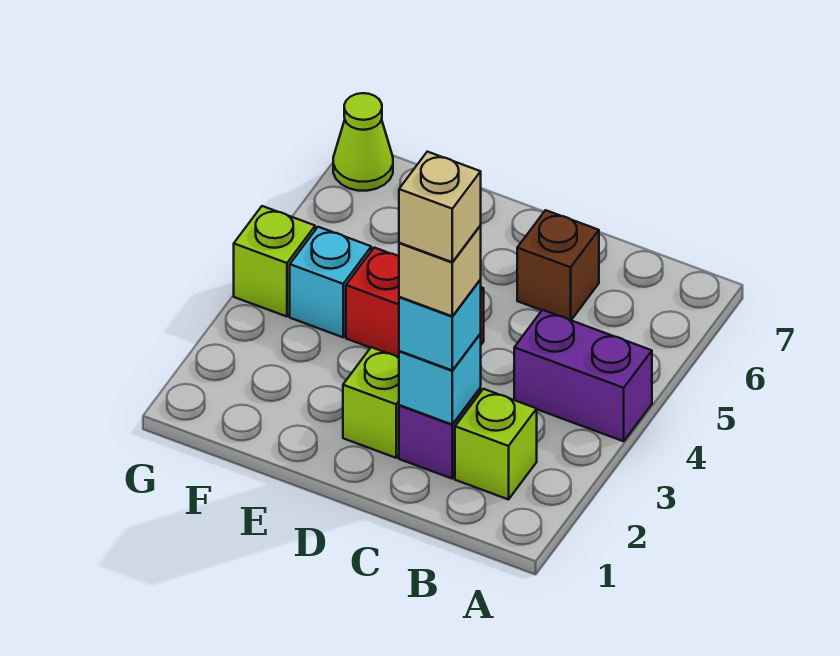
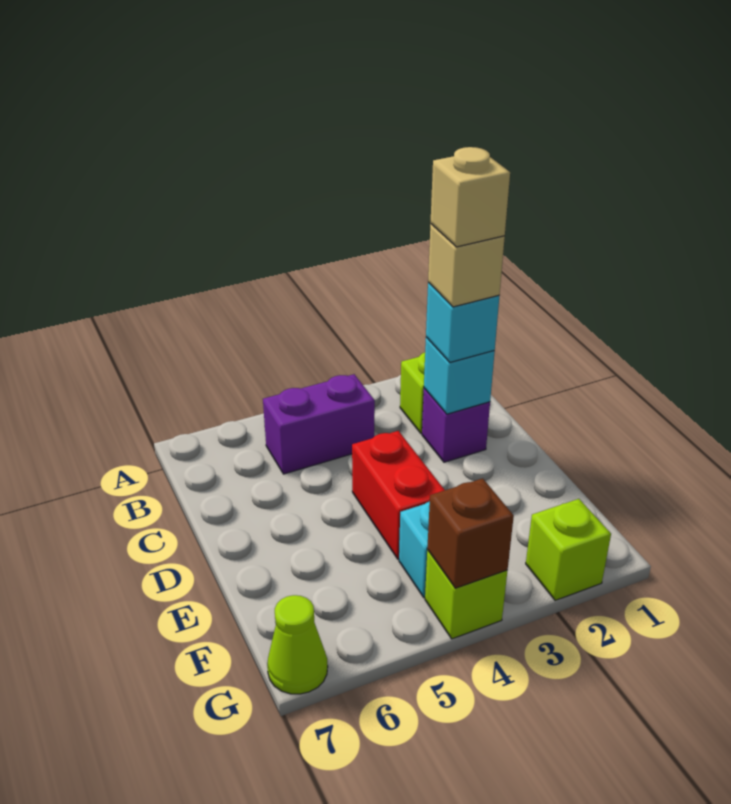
purple brick A4:B4 level 1 -> purple brick B4:B5 level 1
brown brick C6 level 1 -> brown brick G4 level 2
lime brick D2 level 1 -> lime brick G2 level 1

